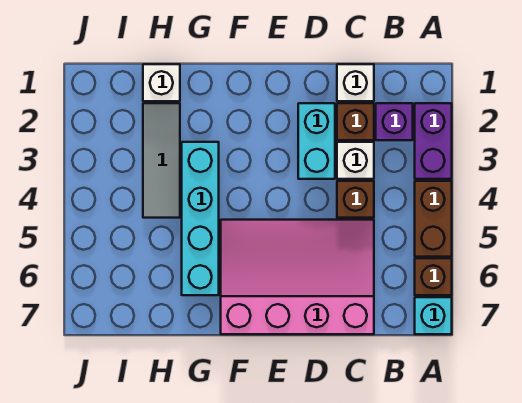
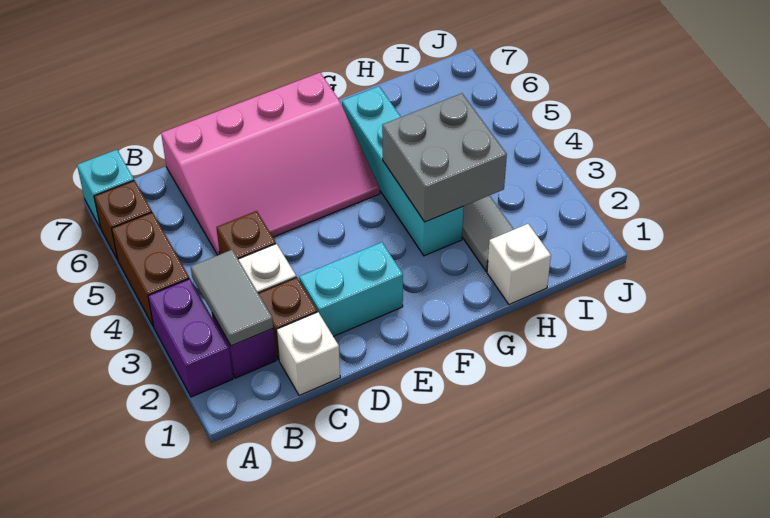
none -> grey tile B2:B3 level 2
cyan brick D2:D3 level 1 -> cyan brick D2:E2 level 1
none -> grey brick G3:H4 level 2

